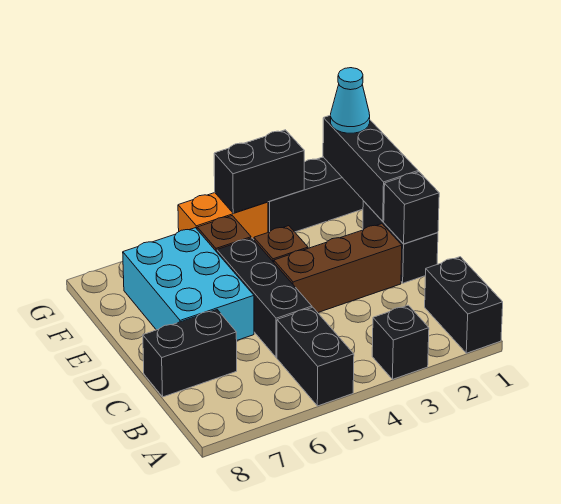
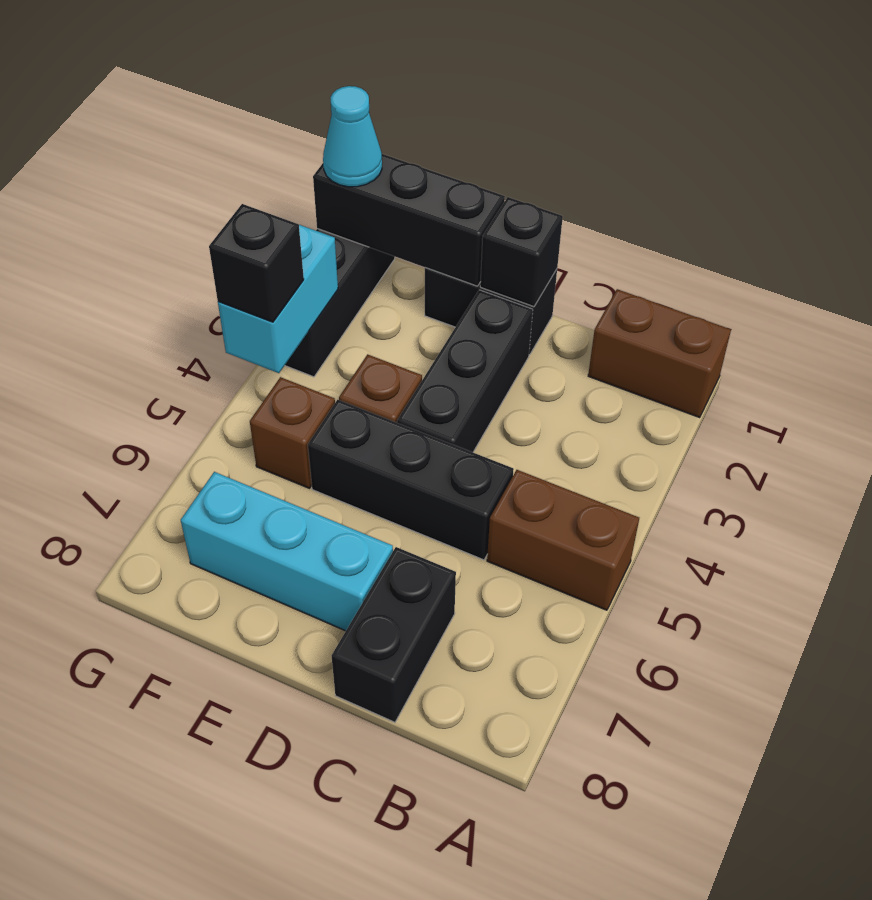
black brick A1:B1 level 1 -> brown brick A1:B1 level 1
black brick A3 level 1 -> black brick G4 level 3
black brick A5:B5 level 1 -> brown brick A5:B5 level 1
brown brick D2:D4 level 1 -> black brick D2:D4 level 1
cyan brick D6:F7 level 1 -> cyan brick D7:F7 level 1
black brick G3:G4 level 2 -> cyan brick G3:G4 level 2
orange brick G4:G5 level 1 -> none

